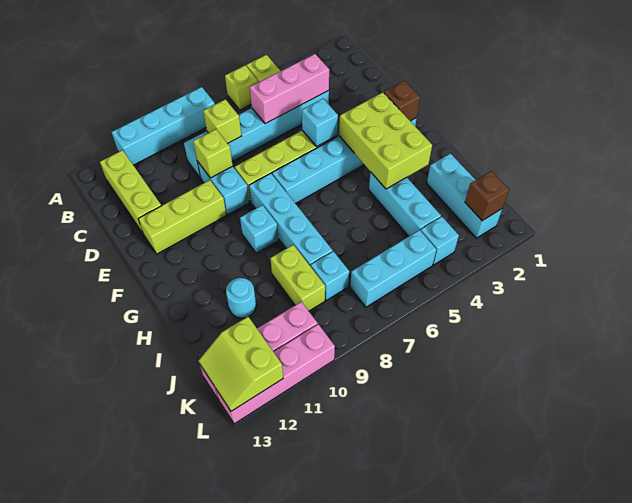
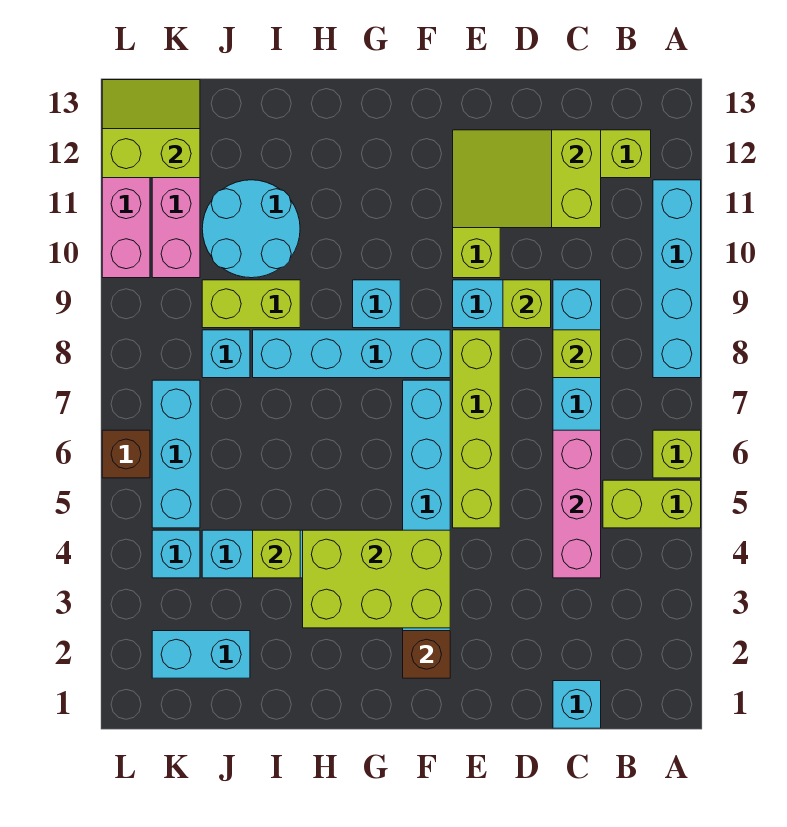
none -> lime slope C11:E12 level 2 top C
cyan brick E5 level 2 -> cyan brick C1 level 1
cyan brick I2:K2 level 1 -> cyan brick J2:K2 level 1
none -> lime brick I4 level 2
cyan round brick I11 level 1 -> cyan round brick I10:J11 level 1
brown brick K2 level 2 -> brown brick L6 level 1

